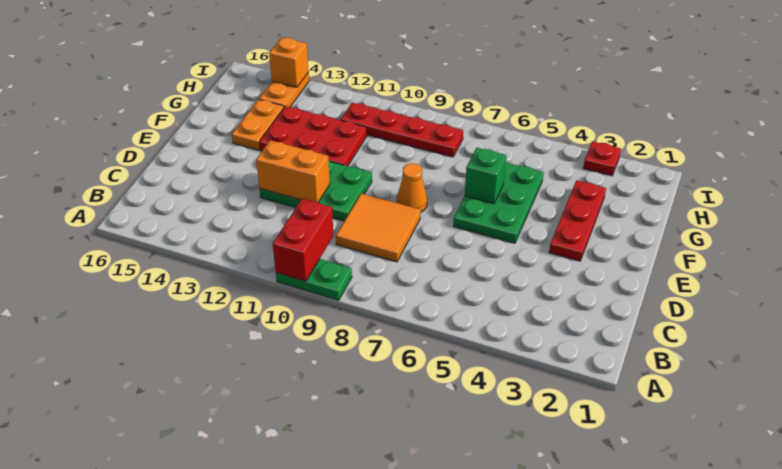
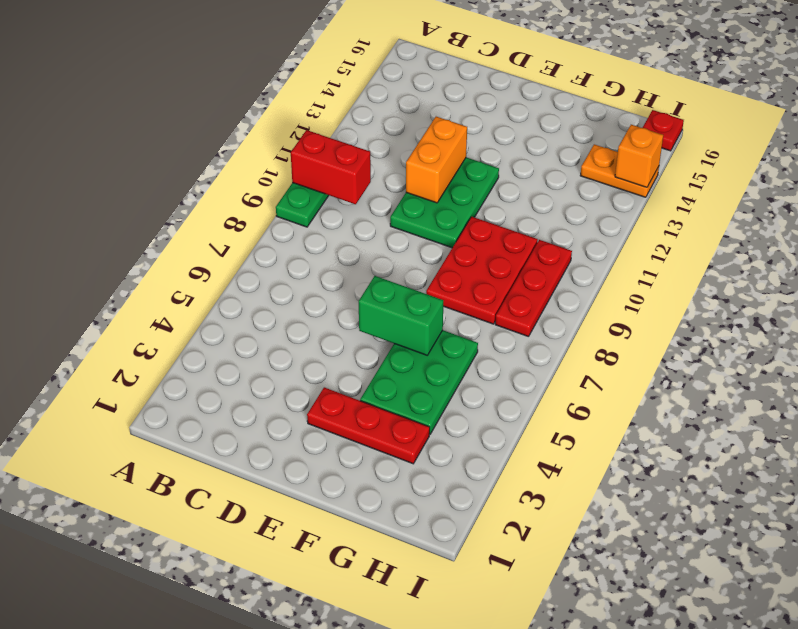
orange tile C8:D9 level 1 -> none
green plate E5:G6 level 1 -> green plate F4:G6 level 1
orange cone E8 level 1 -> none
green brick F6 level 2 -> green brick E6:F6 level 2
red plate F11:G13 level 1 -> red plate F8:G10 level 1
orange plate F14:G14 level 1 -> none
red plate H8:H11 level 1 -> red plate H8:H10 level 1
red plate I3 level 1 -> red plate I16 level 1

